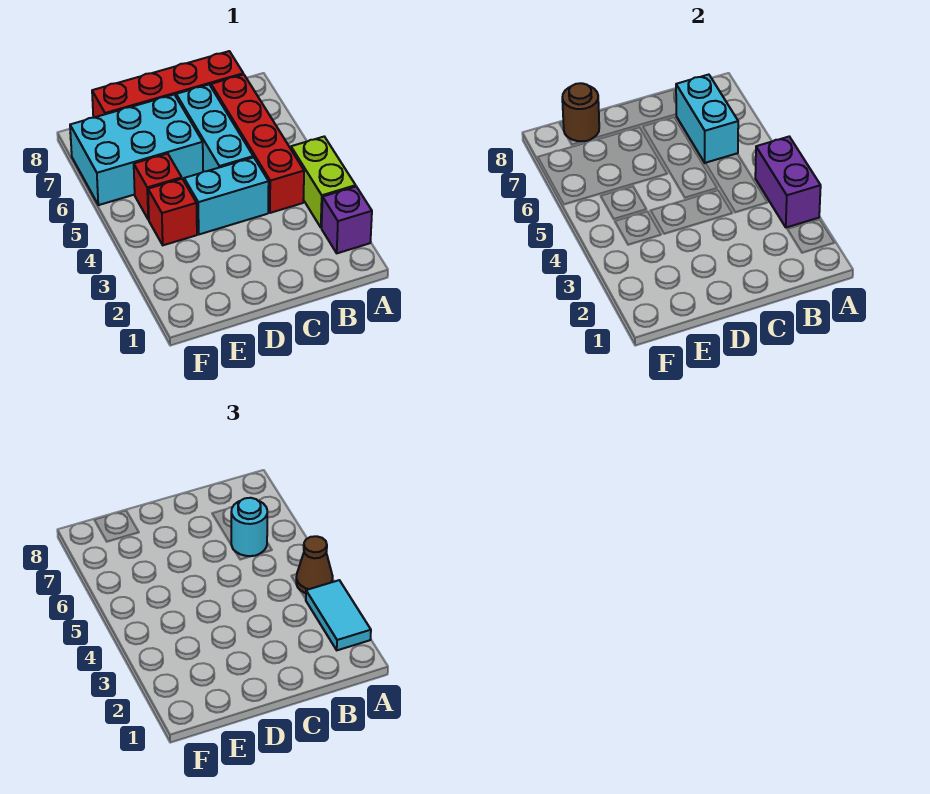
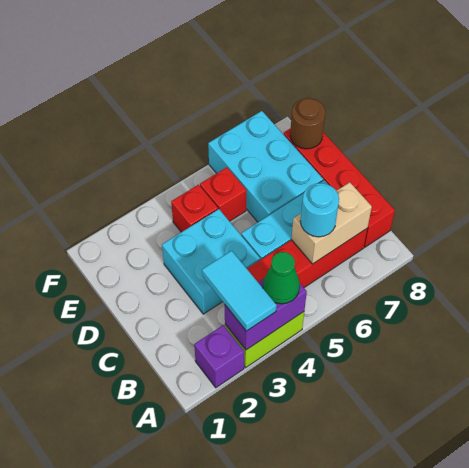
cyan tile A2:A3 level 3 -> cyan tile A3:B3 level 3
brown cone A4 level 3 -> green cone A4 level 3
cyan brick B6:B7 level 2 -> tan brick B6:B7 level 2
cyan brick C4:D4 level 1 -> cyan brick C3:D4 level 1

